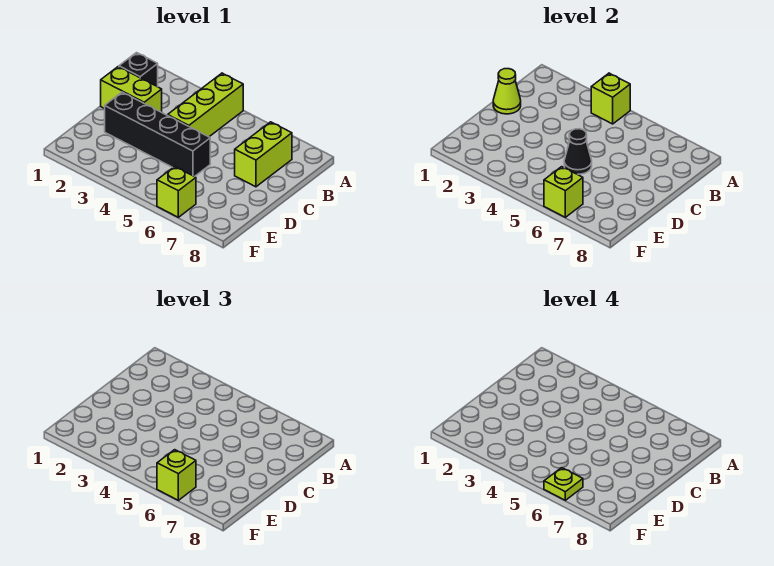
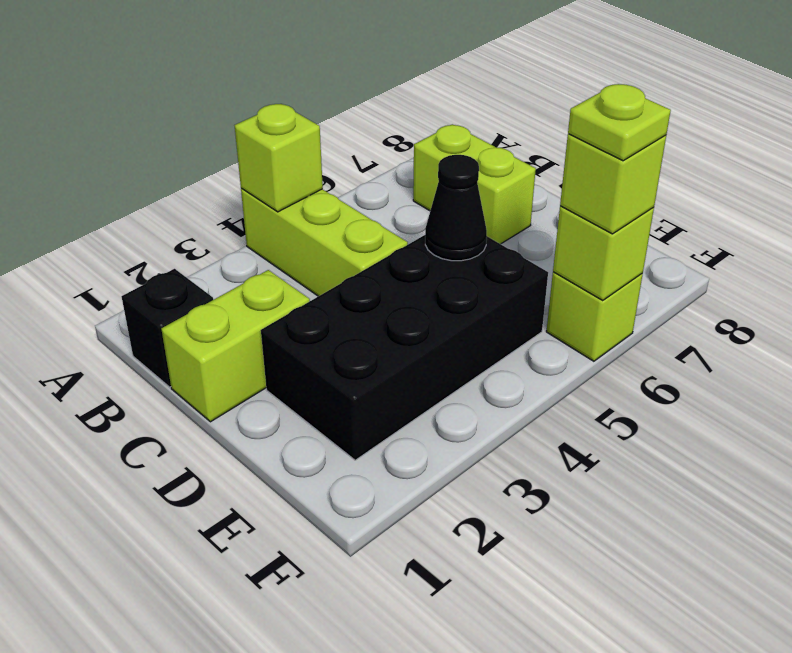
lime cone C1 level 2 -> none
black brick D2:D5 level 1 -> black brick D2:E5 level 1

